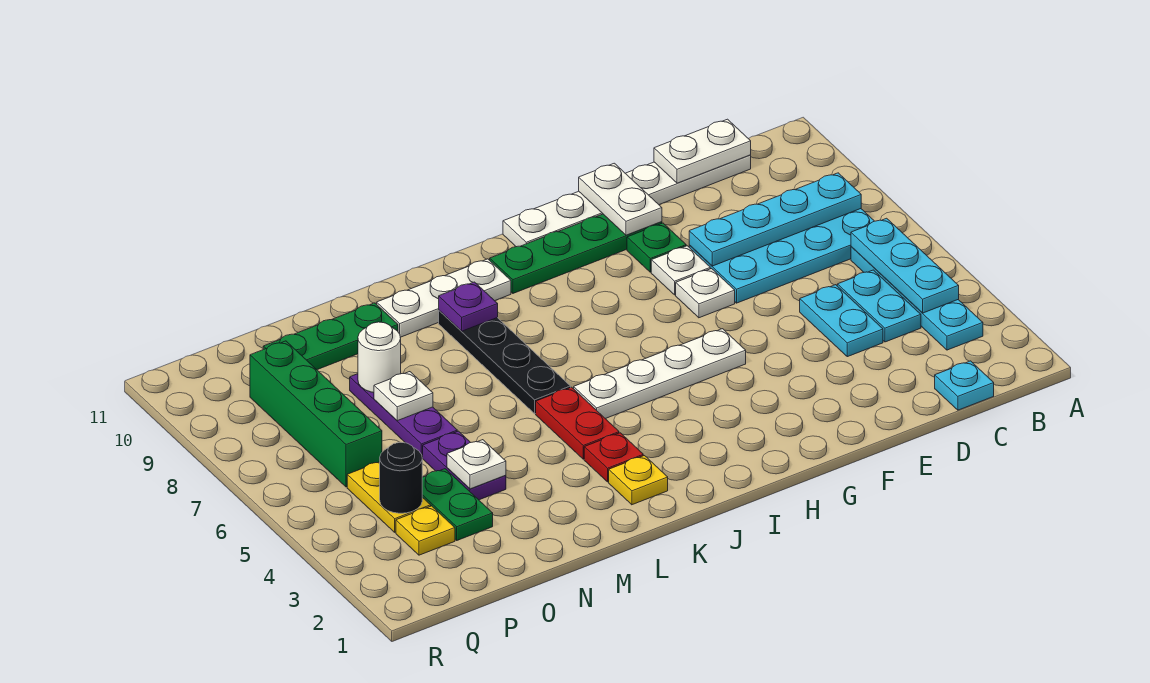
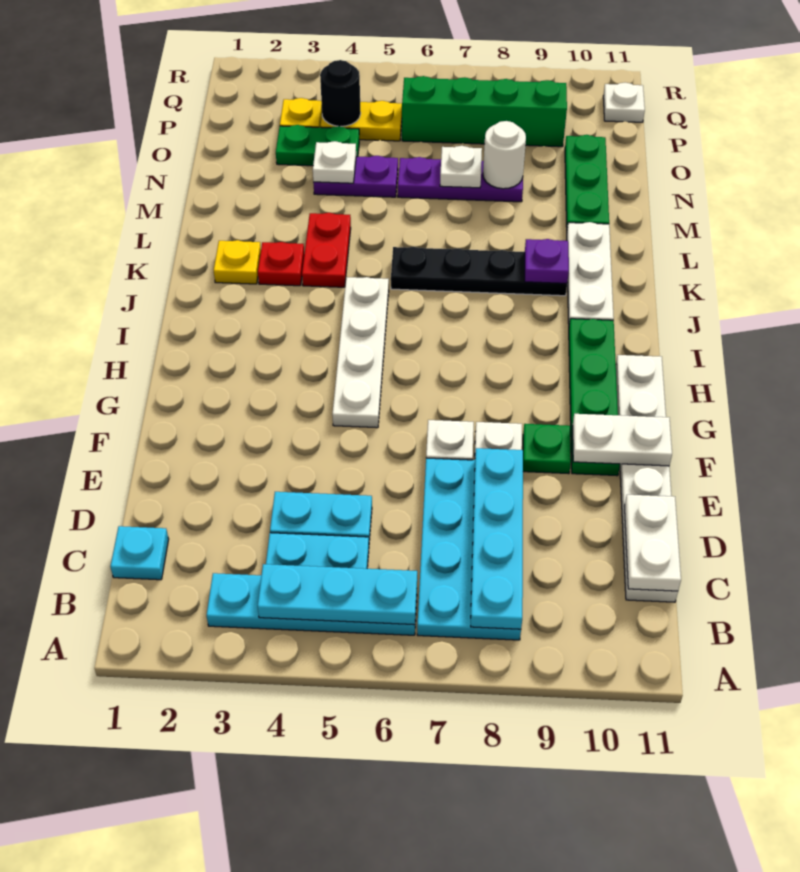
red plate K4:K5 level 1 -> red plate K4:L4 level 1
none -> white plate Q11 level 1

